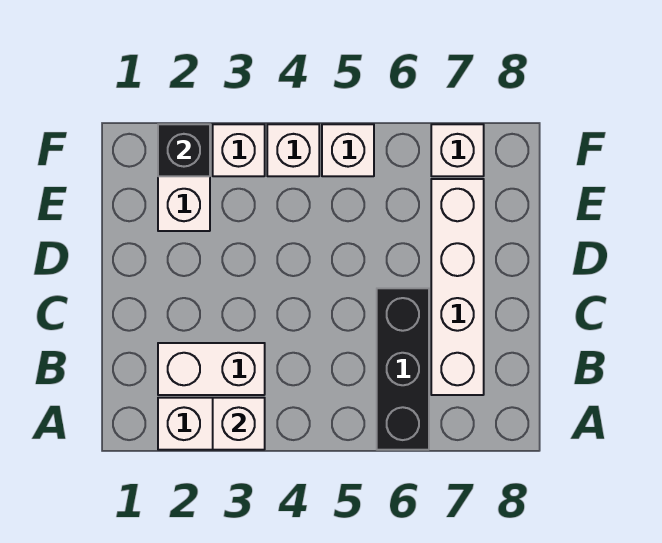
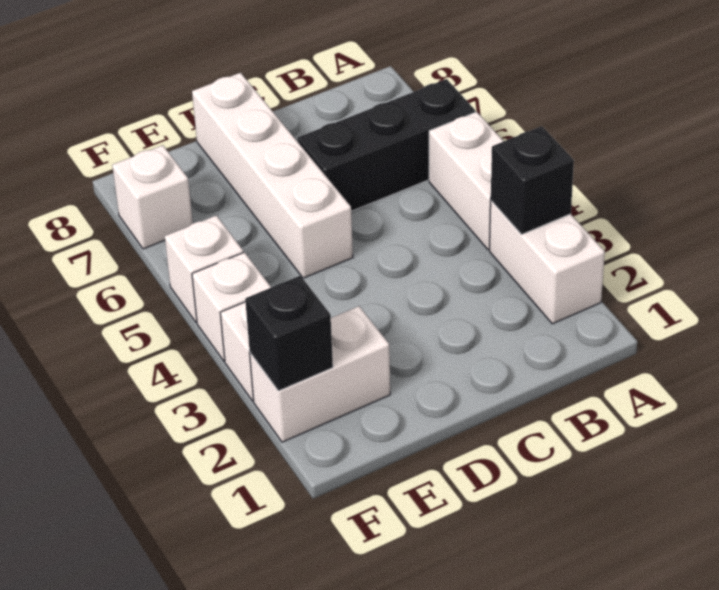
white brick A3 level 2 -> black brick A3 level 2
white brick B2:B3 level 1 -> white brick A4:A5 level 1
white brick B7:E7 level 1 -> white brick D5:D8 level 1

